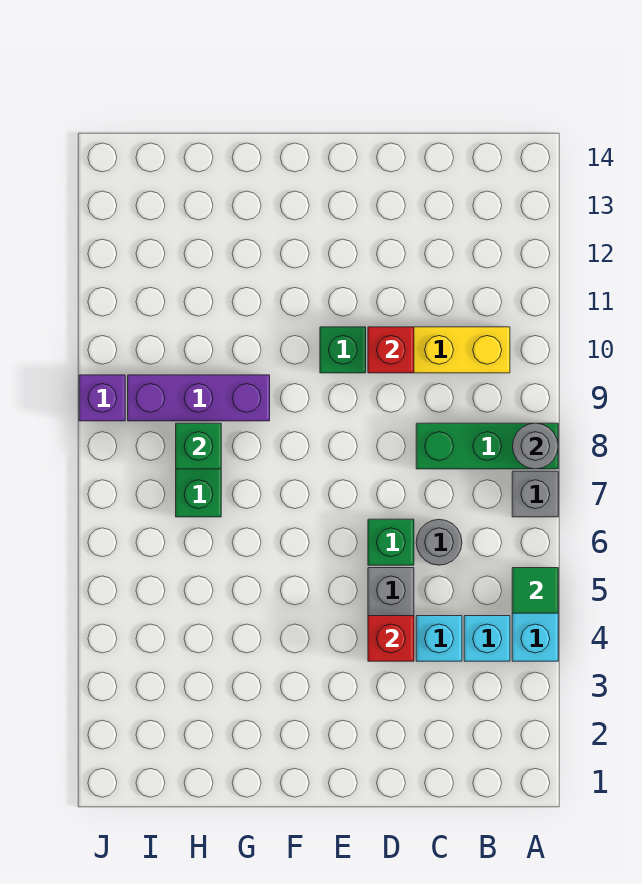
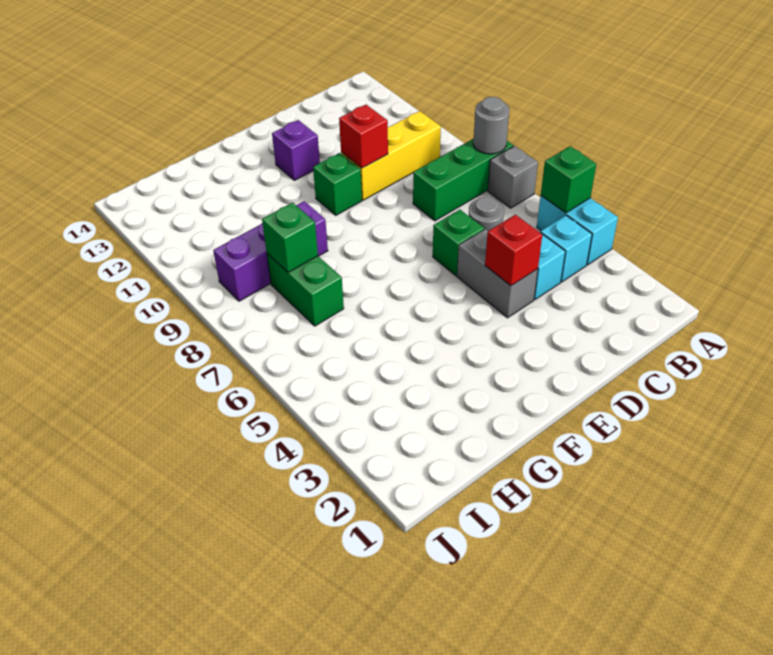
green tile A5 level 2 -> green brick A5 level 2
purple brick J9 level 1 -> purple brick E12 level 1

